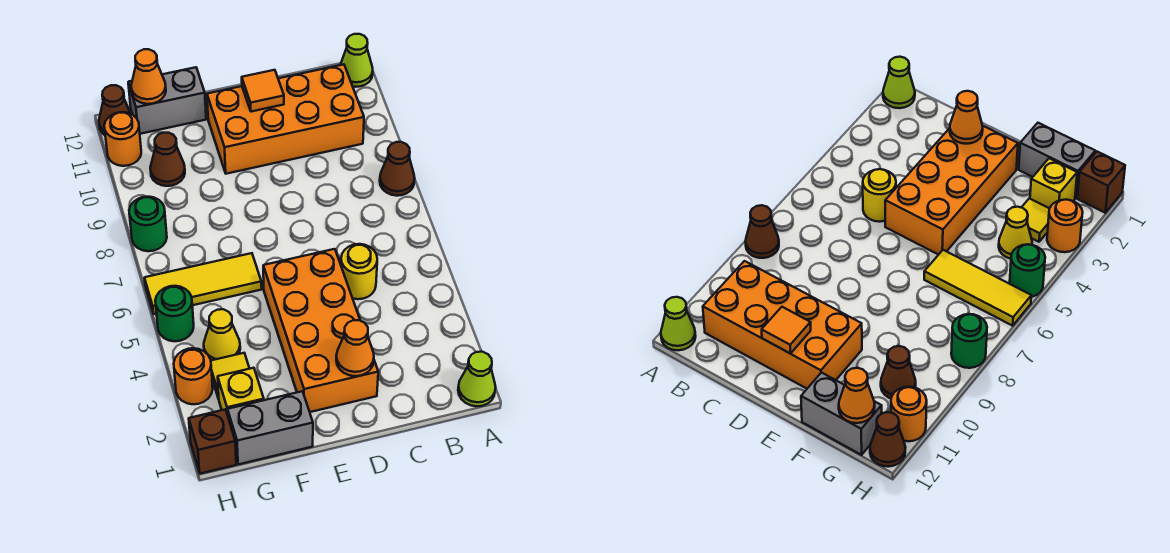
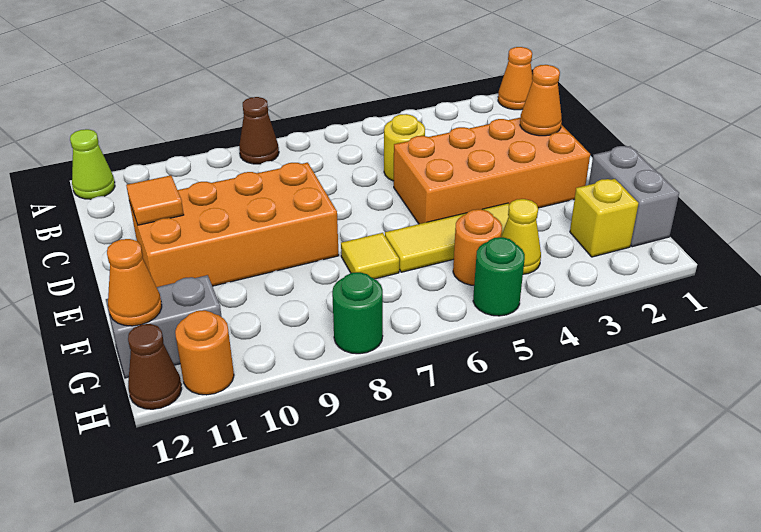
lime cone A1 level 1 -> orange cone A1 level 1
orange brick B10:E11 level 1 -> orange brick D8:E11 level 1
yellow tile F6:H6 level 1 -> yellow tile F4:F6 level 1
grey brick F12:G12 level 1 -> grey brick G11:G12 level 1
yellow tile G3 level 1 -> yellow tile F7 level 1
brown cone G10 level 1 -> none
brown brick H1 level 1 -> none
orange round brick H3 level 1 -> orange round brick G5 level 1

